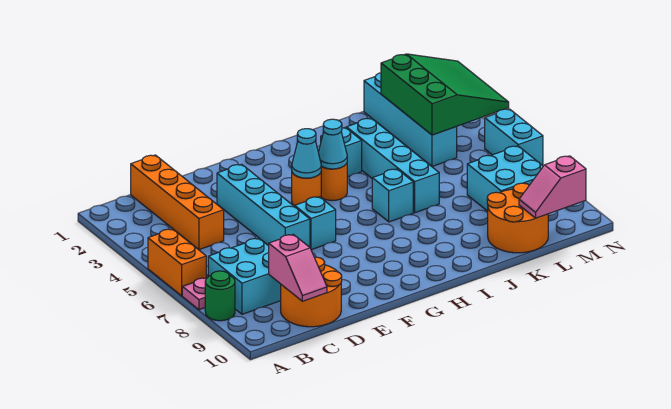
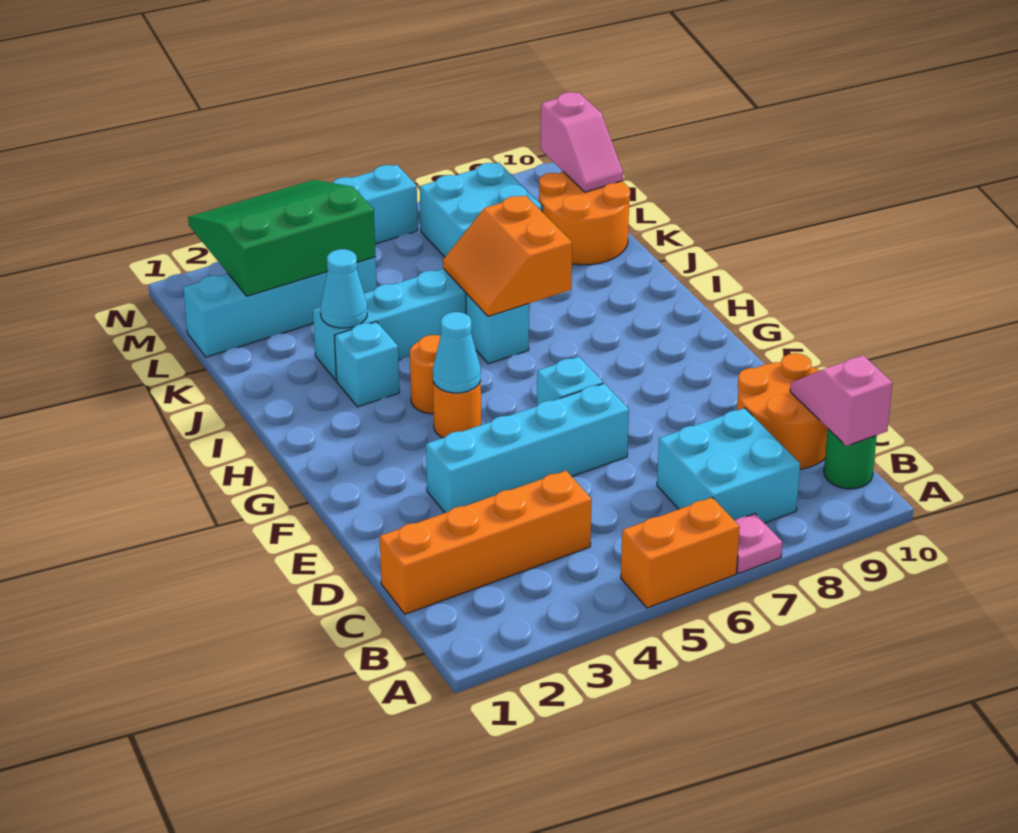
green round brick A8 level 1 -> green round brick B10 level 1
pink slope C9:C10 level 2 top 9 -> pink slope B10:C10 level 2 top B
cyan cone H4 level 2 -> cyan cone J3 level 2
none -> orange slope I6:J7 level 2 top 7

